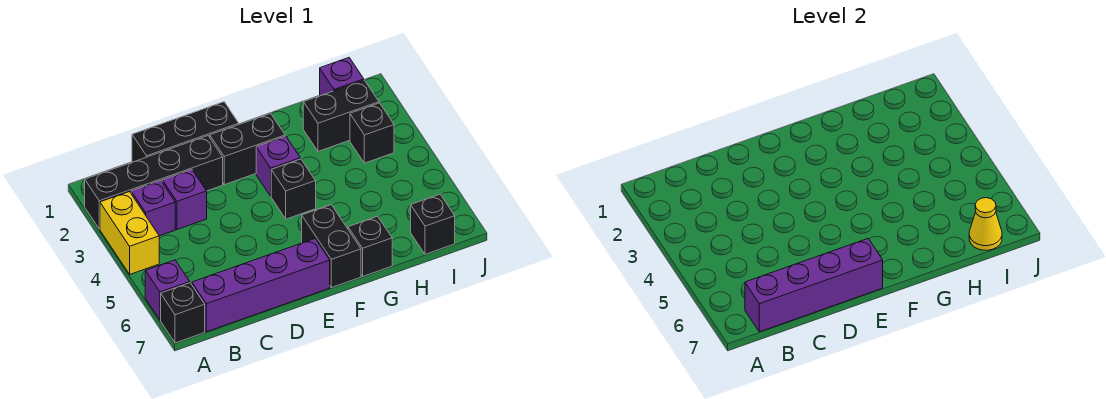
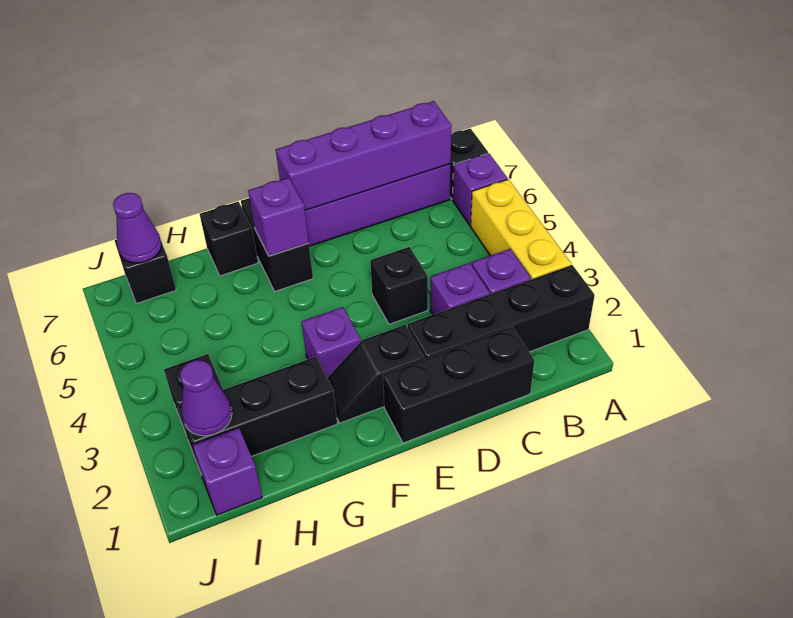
yellow brick A3:A4 level 1 -> yellow brick A3:A5 level 1
black brick E2:F2 level 1 -> black slope E2:F2 level 1 top E
black brick F4 level 1 -> black brick D4 level 1
none -> purple brick F6 level 2
black brick H2:I2 level 1 -> black brick G2:I2 level 1
none -> purple cone I2 level 2
yellow cone I7 level 2 -> purple cone I7 level 2

